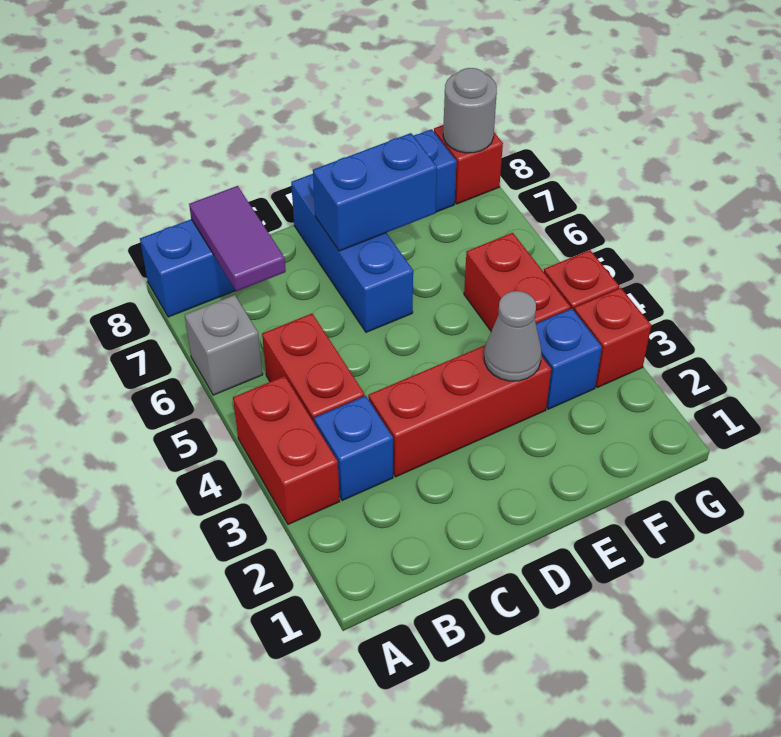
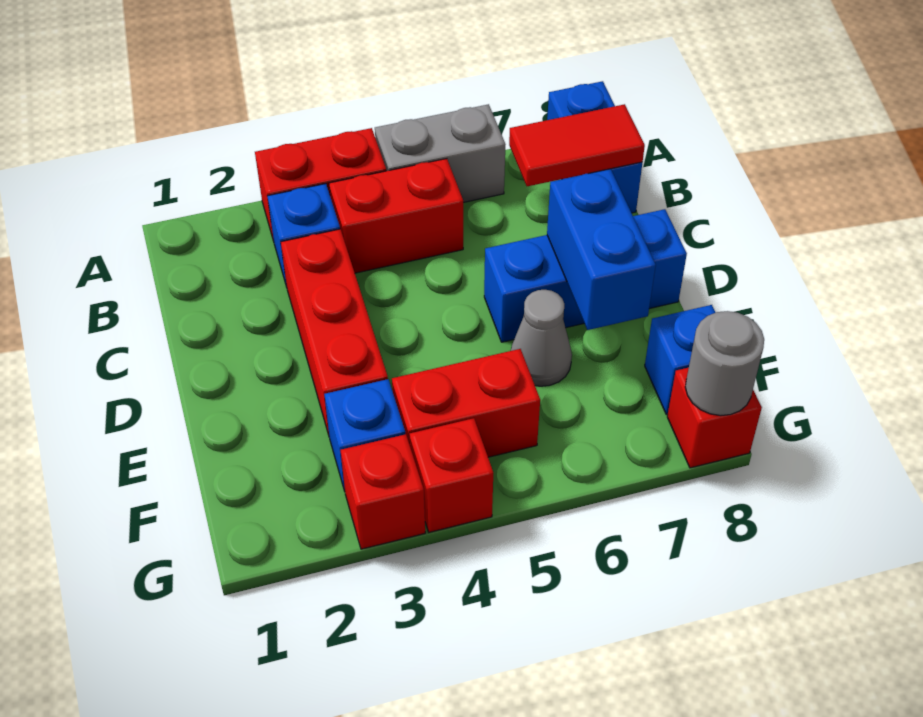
grey brick A6 level 1 -> grey brick A5:A6 level 1
purple tile B7:B8 level 2 -> red tile B7:B8 level 2
grey cone E3 level 2 -> grey cone E6 level 1

